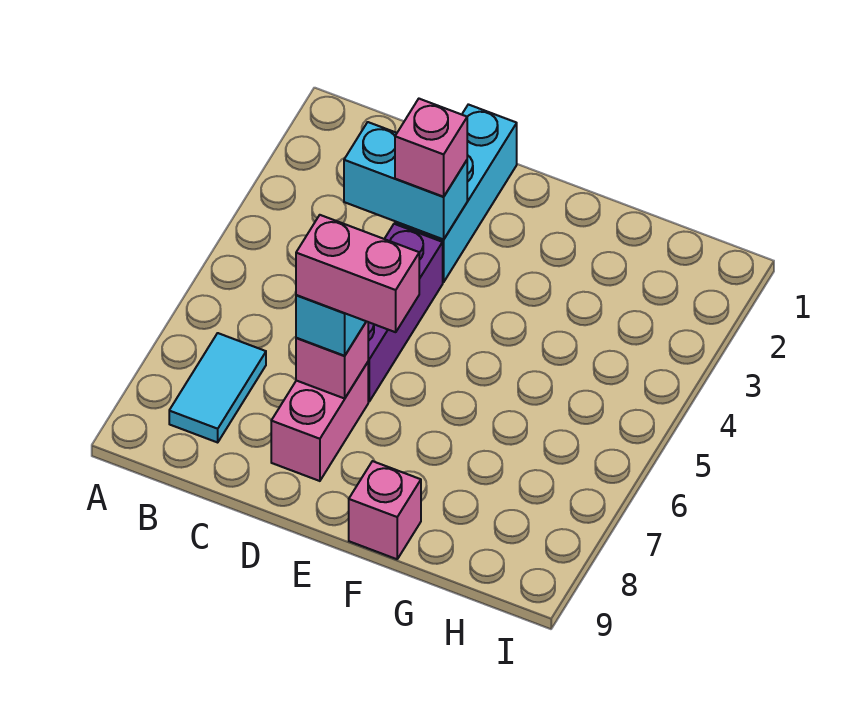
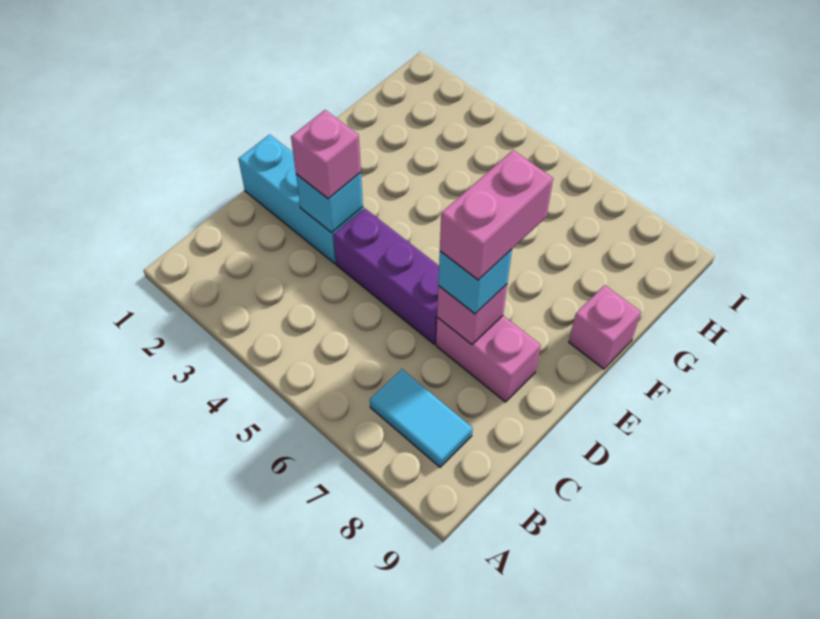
cyan brick C3:D3 level 2 -> cyan brick D3 level 2

